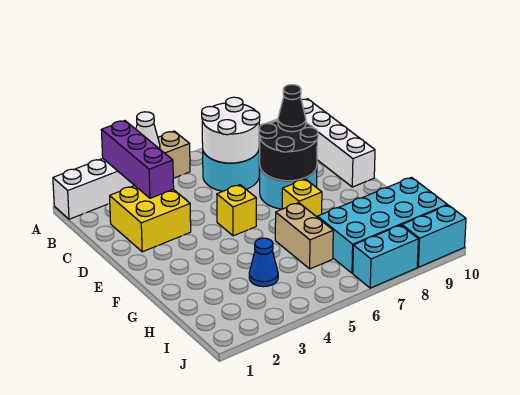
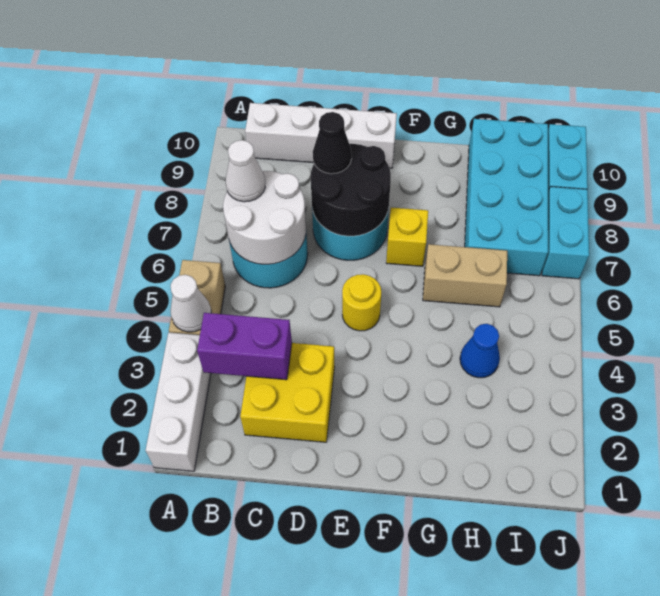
purple brick A3:C3 level 2 -> purple brick B3:C3 level 2
none -> white cone B7 level 3
yellow brick E5 level 1 -> yellow round brick E5 level 1

